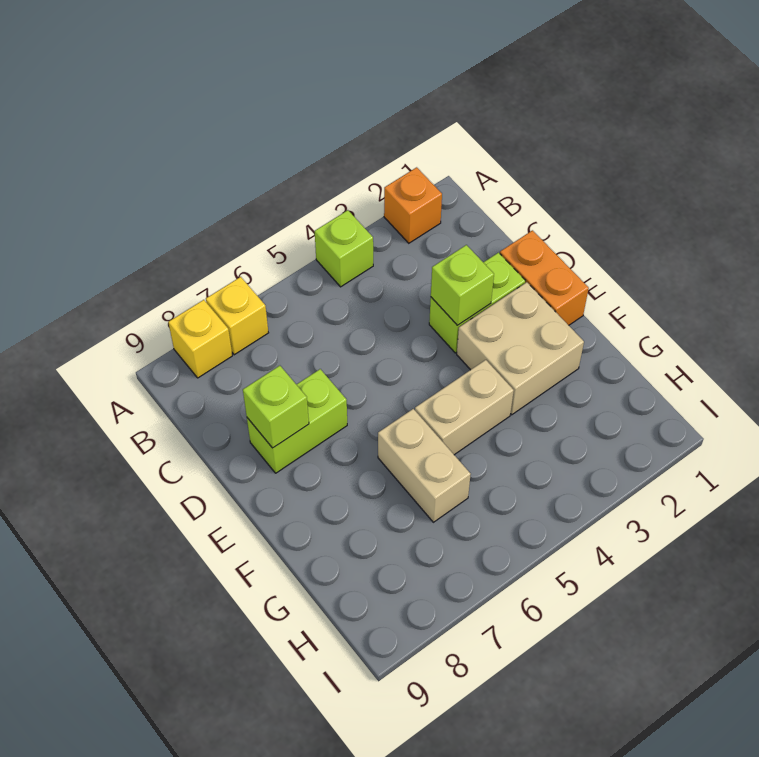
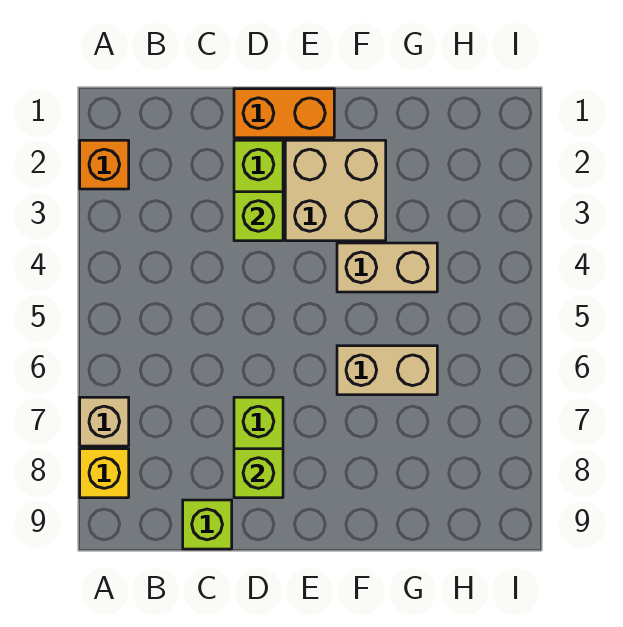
lime brick A4 level 1 -> lime brick C9 level 1
yellow brick A7 level 1 -> tan brick A7 level 1
tan brick F4:F5 level 1 -> tan brick F4:G4 level 1

